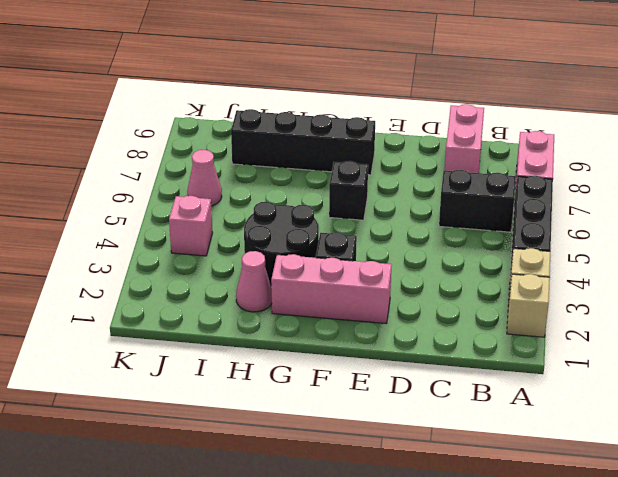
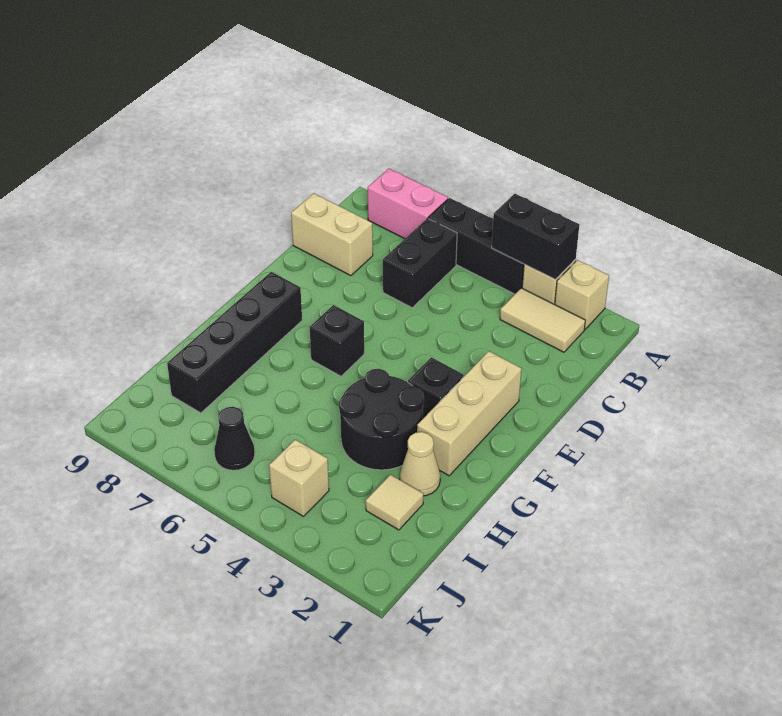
none -> black brick A3:A4 level 2
none -> tan tile B2:B3 level 1
pink brick C8:C9 level 1 -> tan brick C8:C9 level 1
pink brick E2:G2 level 1 -> tan brick E2:G2 level 1
pink cone H2 level 1 -> tan cone H2 level 1
none -> tan tile I2 level 1
pink brick J4 level 1 -> tan brick J4 level 1
pink cone J6 level 1 -> black cone J6 level 1

